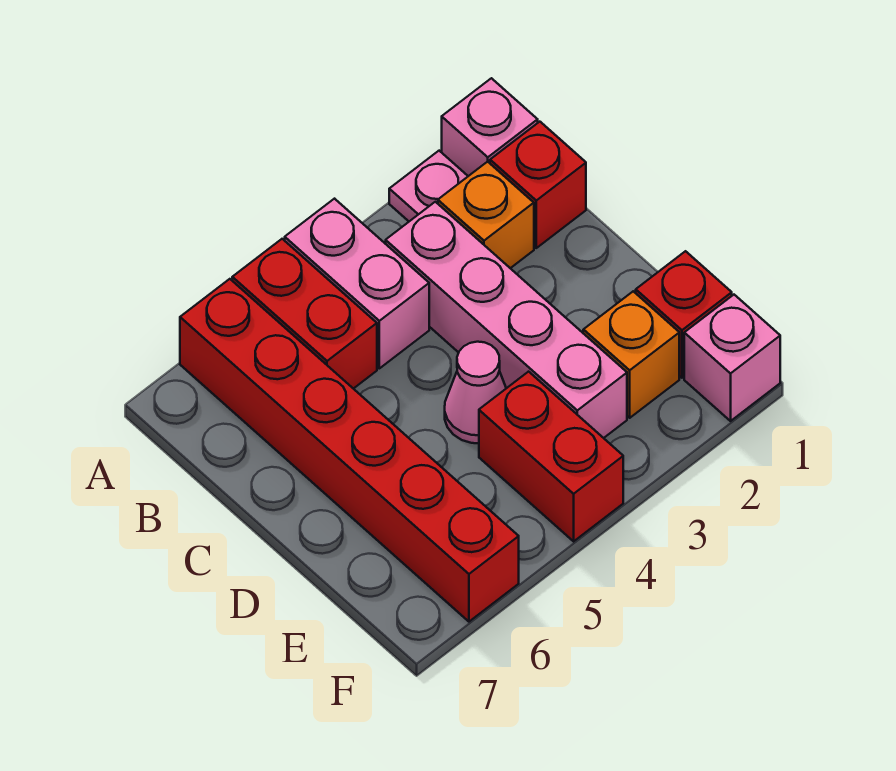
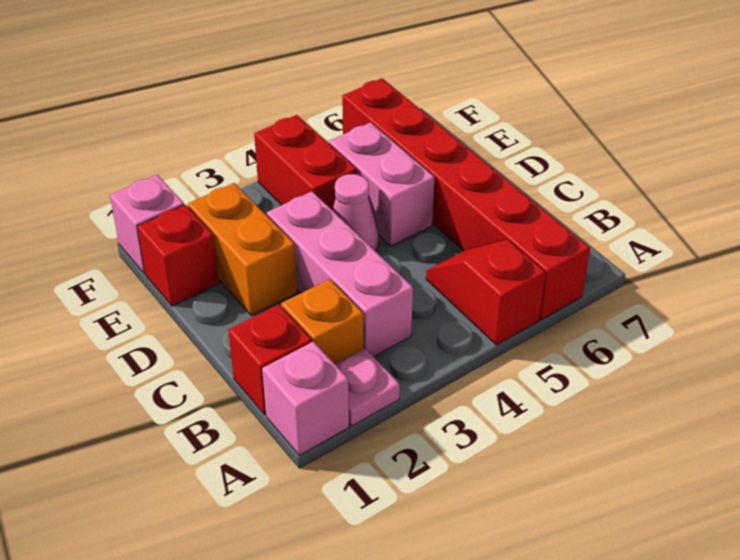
pink brick A4:B4 level 1 -> pink brick D5:E5 level 1
red brick A5:B5 level 1 -> red slope A5:B5 level 1 top A
pink brick B3:E3 level 1 -> pink brick B3:D3 level 1
orange brick E2 level 1 -> orange brick D2:E2 level 1

